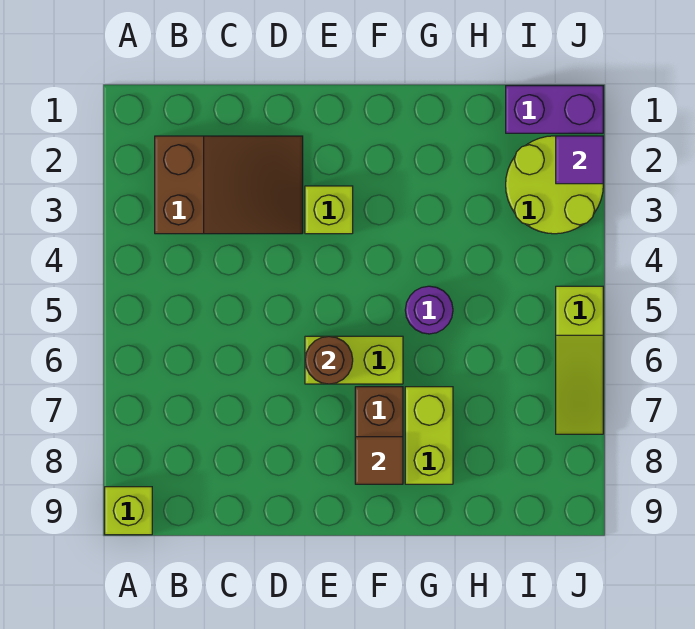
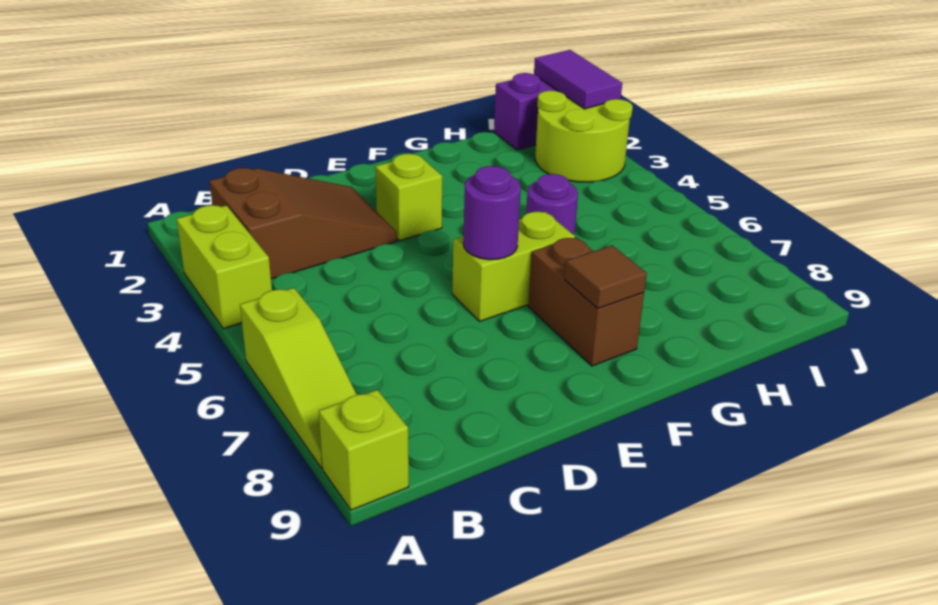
brown round brick E6 level 2 -> purple round brick E6 level 2
lime brick G7:G8 level 1 -> lime brick A3:A4 level 1
purple tile J2 level 2 -> purple tile J1:J2 level 2
lime slope J5:J7 level 1 top 5 -> lime slope A6:A8 level 1 top 6

